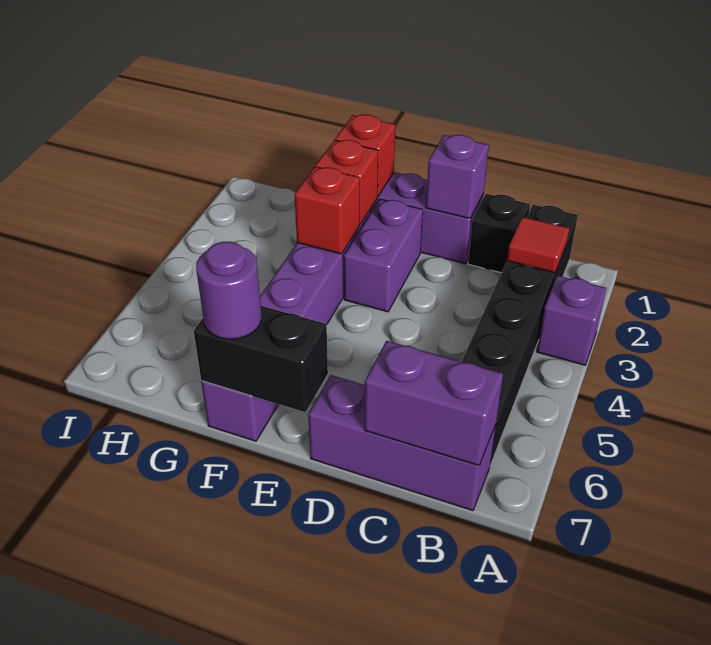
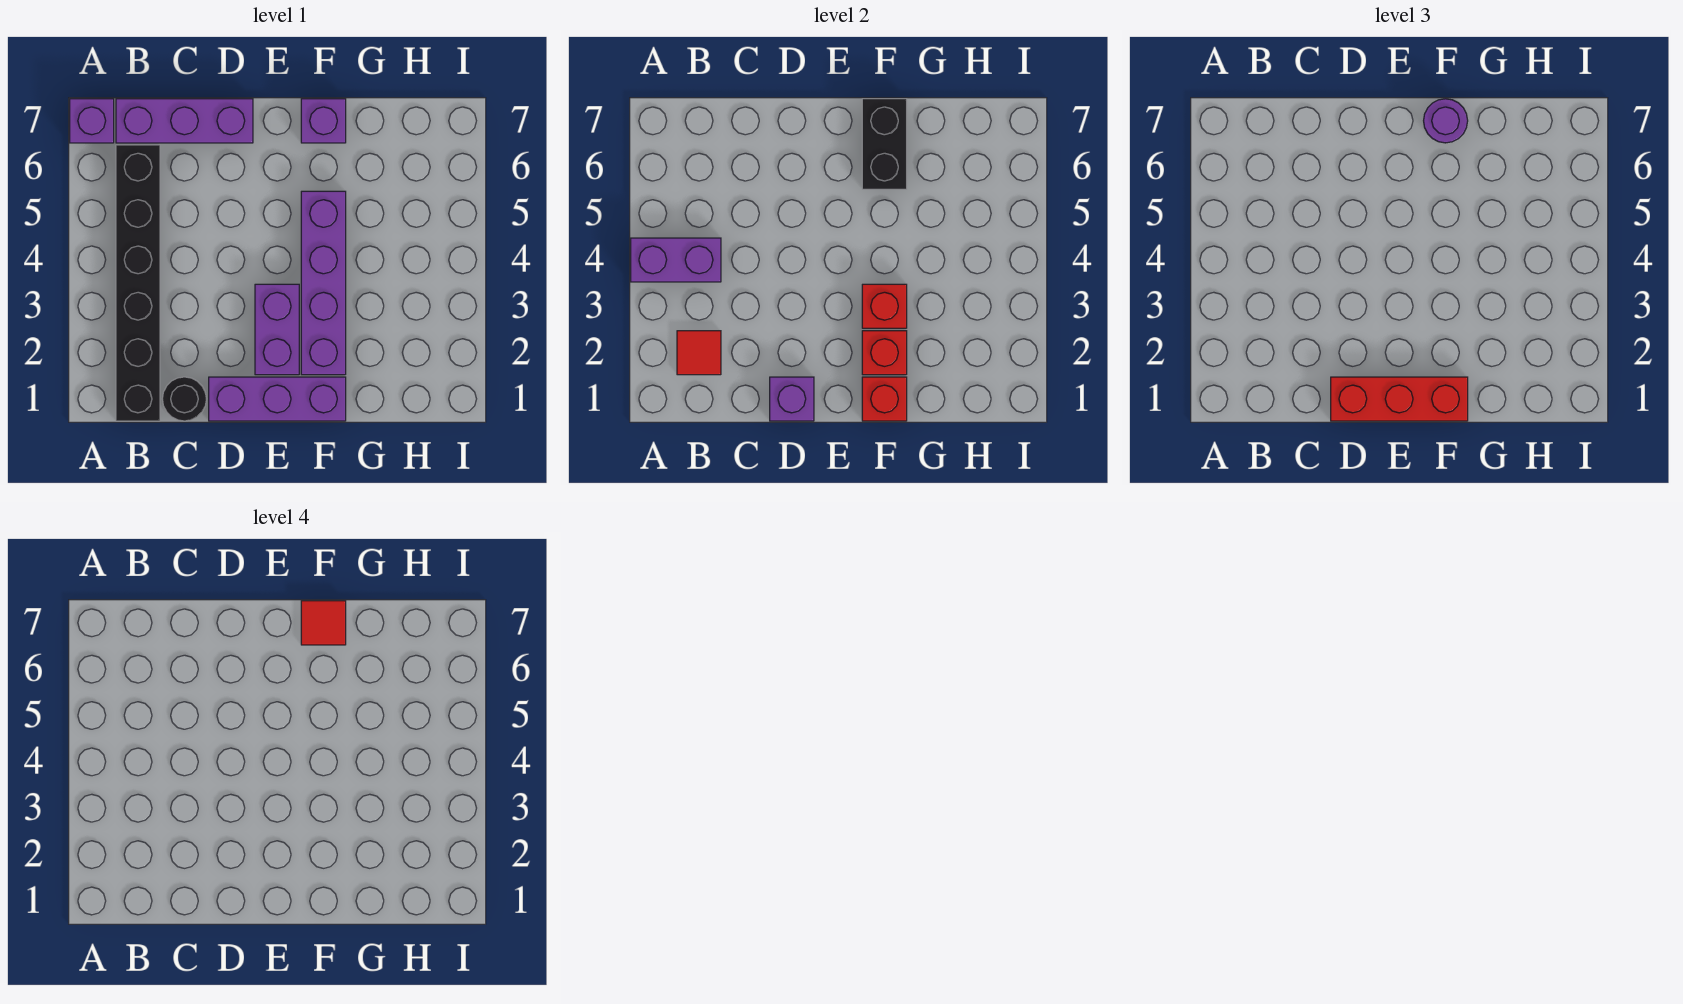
purple brick A3 level 1 -> purple brick A7 level 1
purple brick B7:C7 level 2 -> purple brick A4:B4 level 2
black brick C1 level 1 -> black round brick C1 level 1
none -> red brick D1:F1 level 3
black brick E7:F7 level 2 -> black brick F6:F7 level 2
none -> red tile F7 level 4

